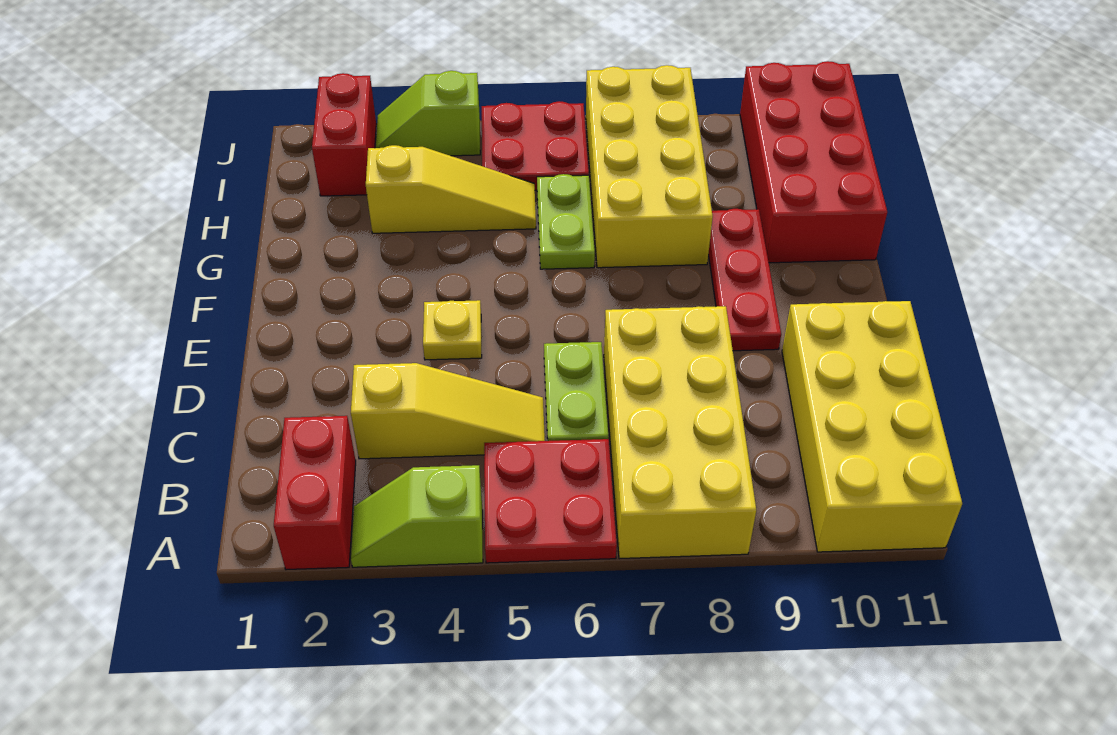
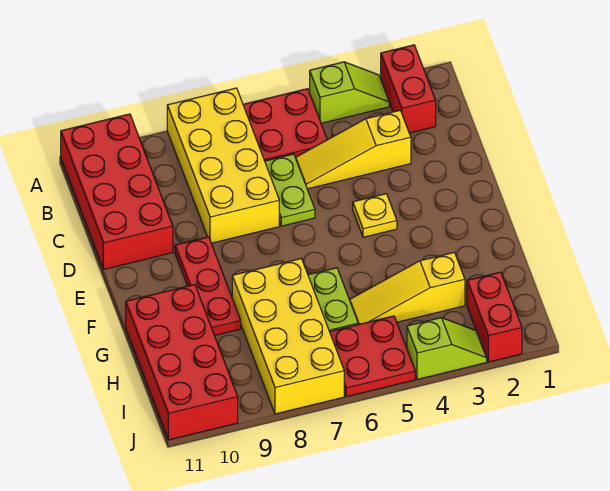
yellow brick A10:D11 level 1 -> red brick A10:D11 level 1

